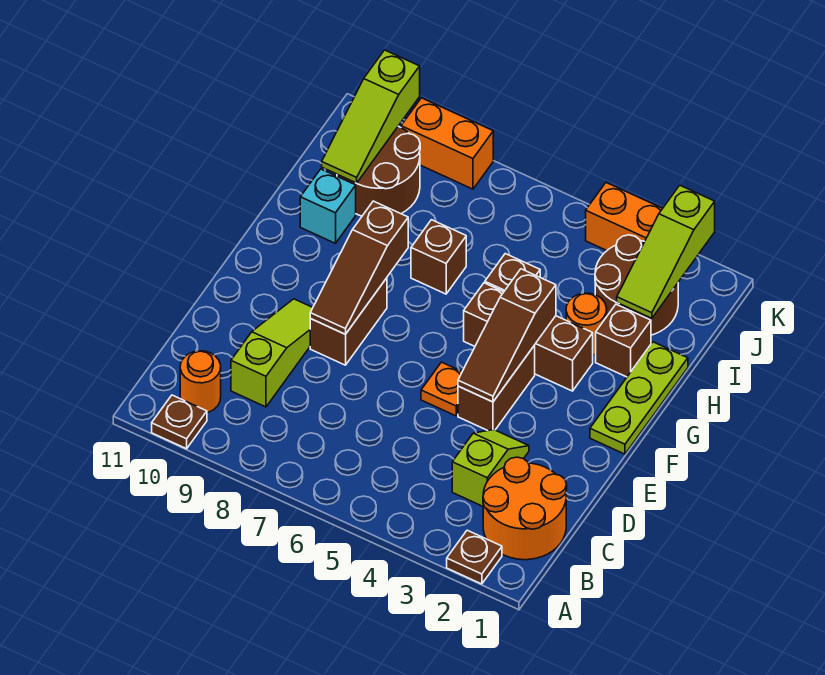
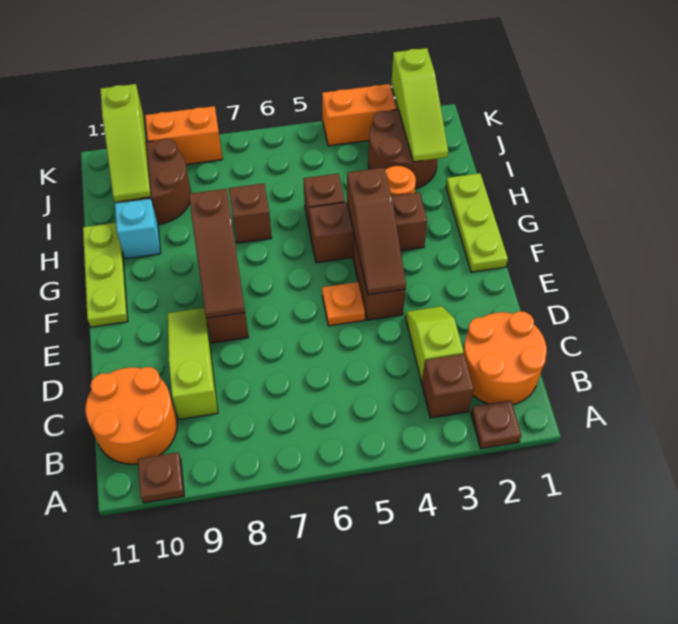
orange round brick B10 level 1 -> orange round brick B10:C11 level 1
none -> lime plate F11:H11 level 1
brown brick H2 level 1 -> brown brick B3 level 1

